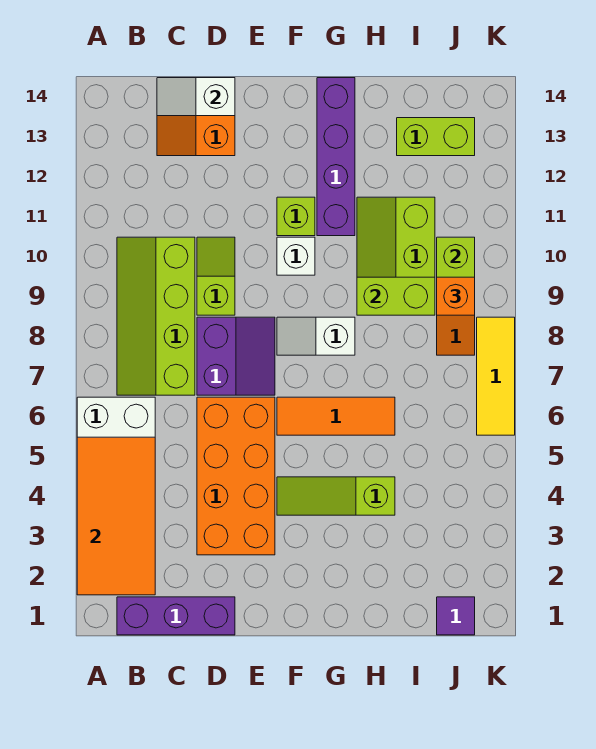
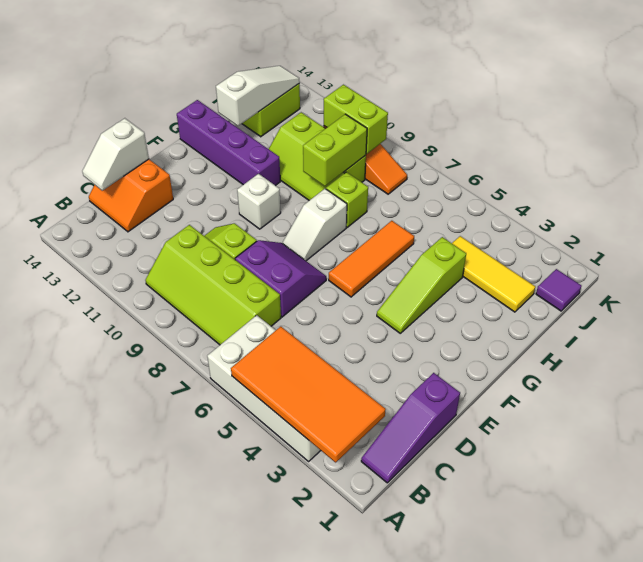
purple brick B1:D1 level 1 -> purple slope B1:D1 level 1 top D
orange brick D3:E6 level 1 -> none
lime brick F11 level 1 -> lime brick H8 level 1
none -> white slope H13:J13 level 2 top H
orange brick J9 level 3 -> none
yellow tile K6:K8 level 1 -> yellow tile I2:I4 level 1

